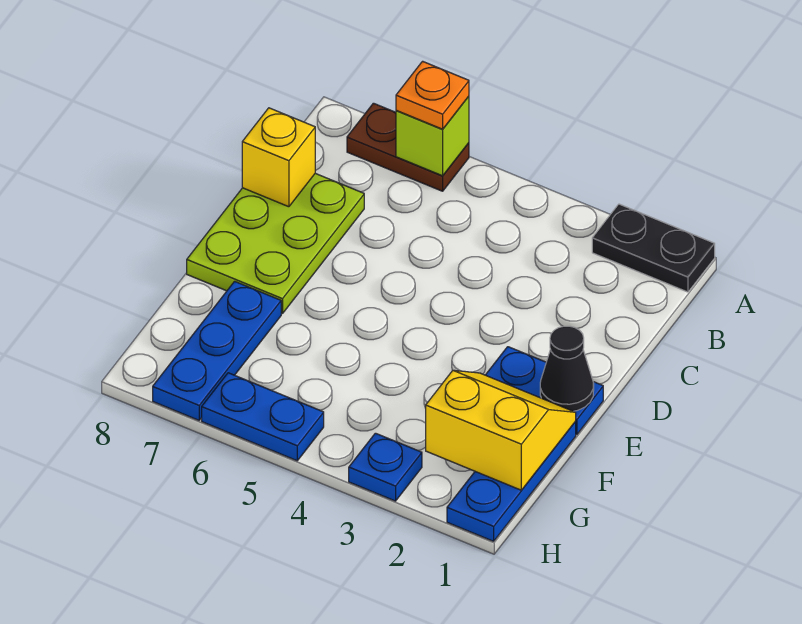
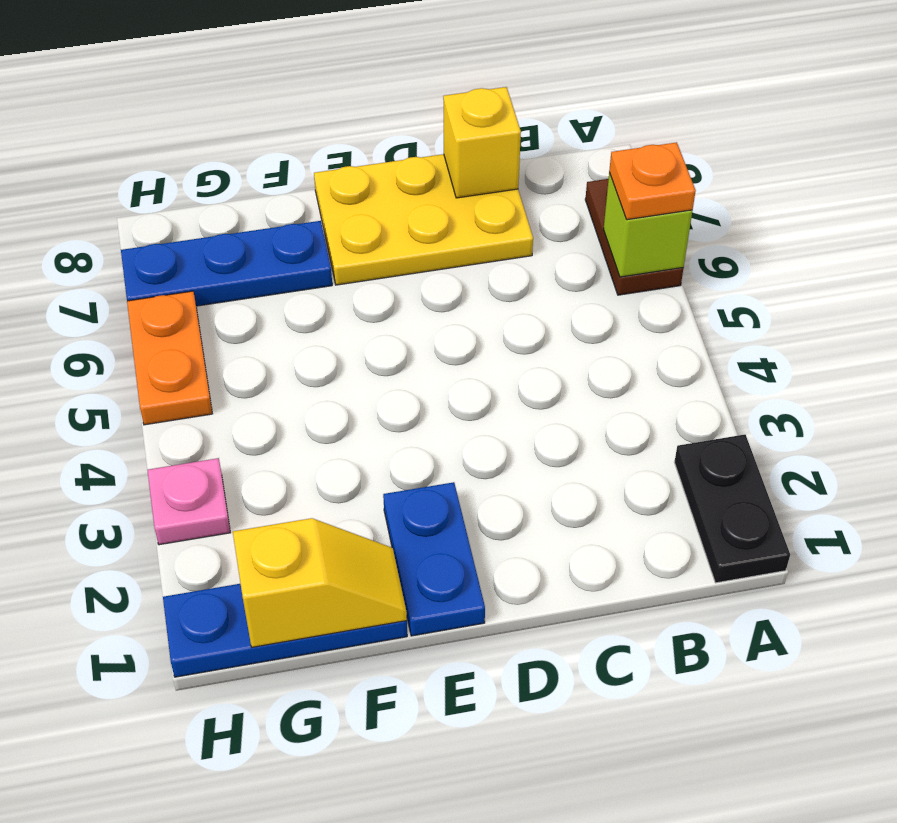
lime plate C7:E8 level 1 -> yellow plate C7:E8 level 1
black cone E1 level 2 -> none
yellow slope F1:G2 level 2 top G -> yellow slope F1:G1 level 2 top G
blue plate H3 level 1 -> pink plate H3 level 1
blue plate H5:H6 level 1 -> orange plate H5:H6 level 1

